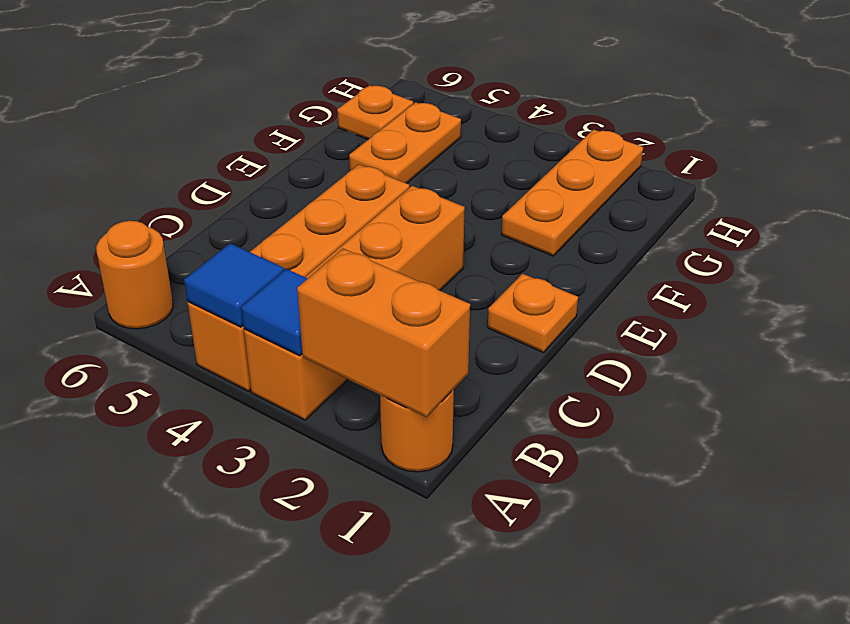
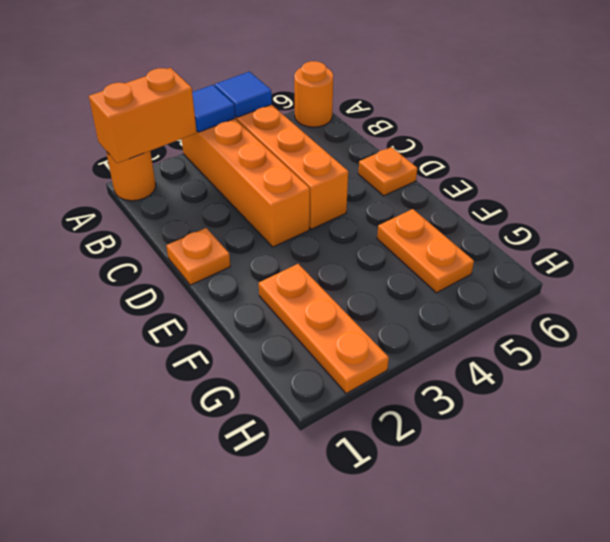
orange plate G6 level 1 -> orange plate D6 level 1

